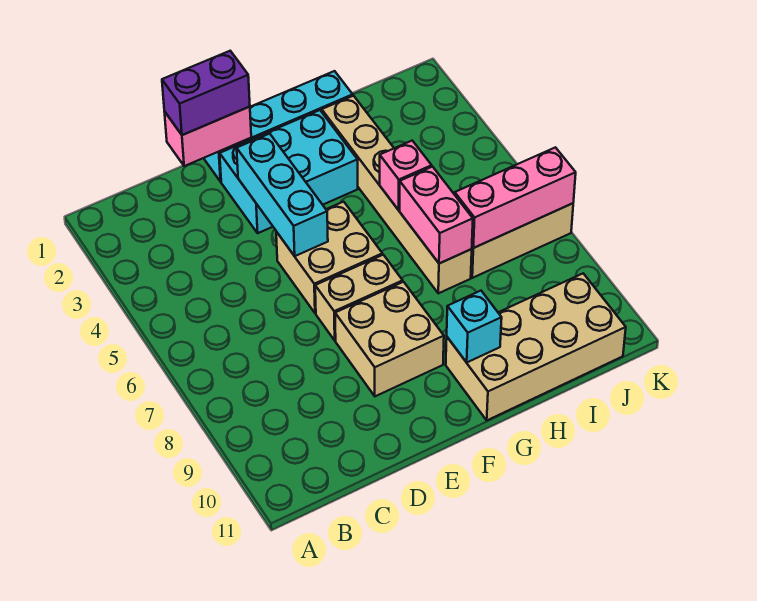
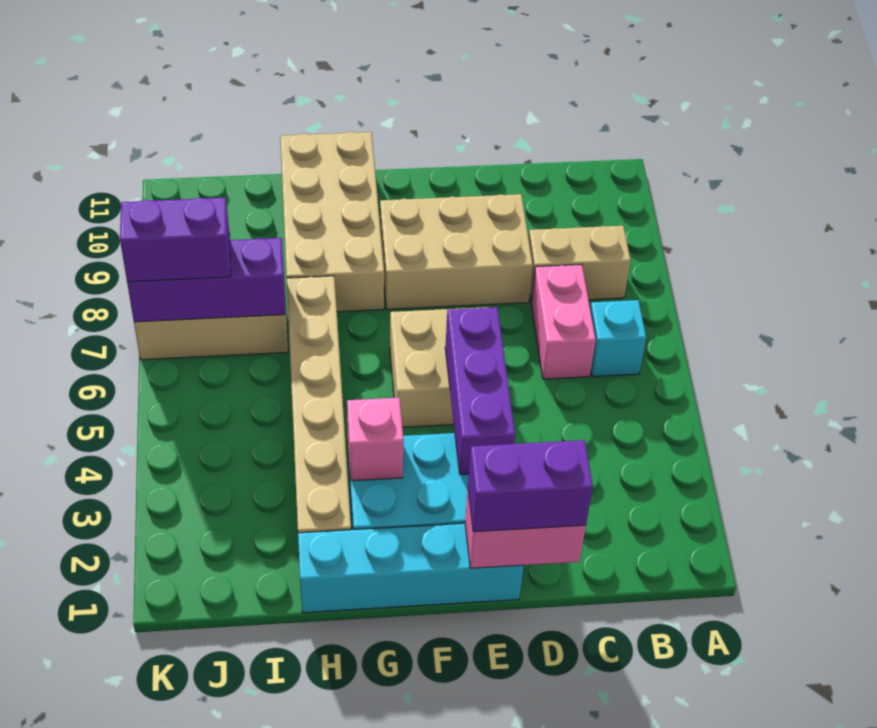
cyan brick E3:E5 level 2 -> purple brick E3:E5 level 2
tan brick E7:F7 level 1 -> tan brick B8:C8 level 1
tan brick E8:F9 level 1 -> tan brick D8:F9 level 1
tan brick G10:J11 level 1 -> tan brick G8:H11 level 1
cyan brick G10 level 2 -> cyan brick B6 level 1
pink brick H5 level 2 -> pink brick G3 level 2
pink brick H6:H7 level 2 -> pink brick C6:C7 level 1
pink brick I7:K7 level 2 -> purple brick I7:K7 level 2
none -> purple brick J7:K7 level 3

